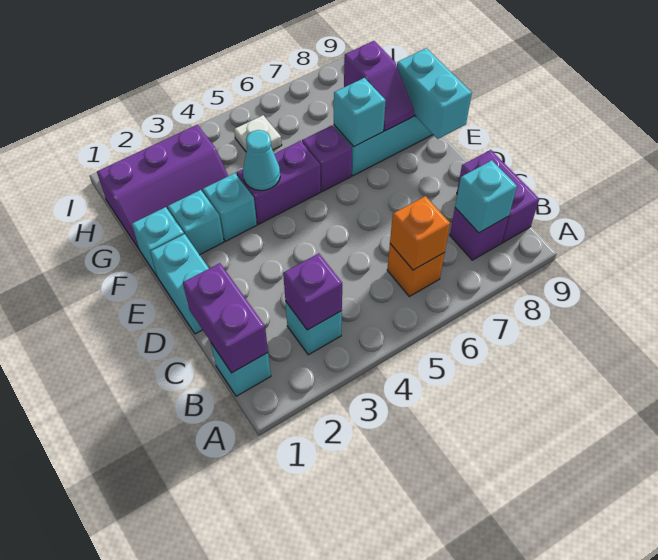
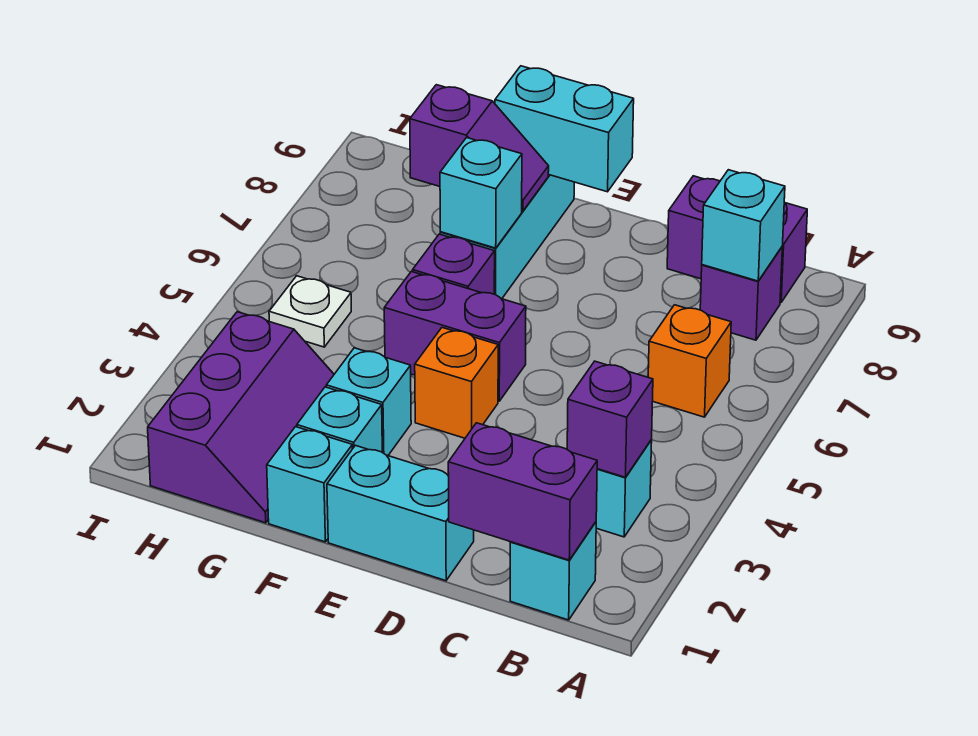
orange brick B6 level 2 -> orange brick E4 level 1
purple brick F4:F5 level 1 -> purple brick E5:F5 level 1
cyan cone F4 level 2 -> none

